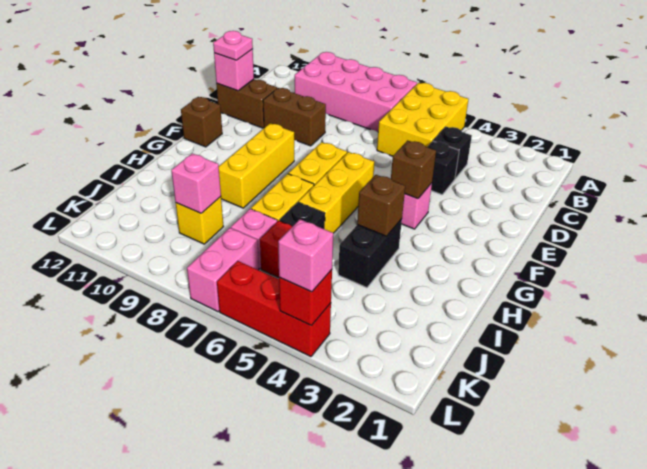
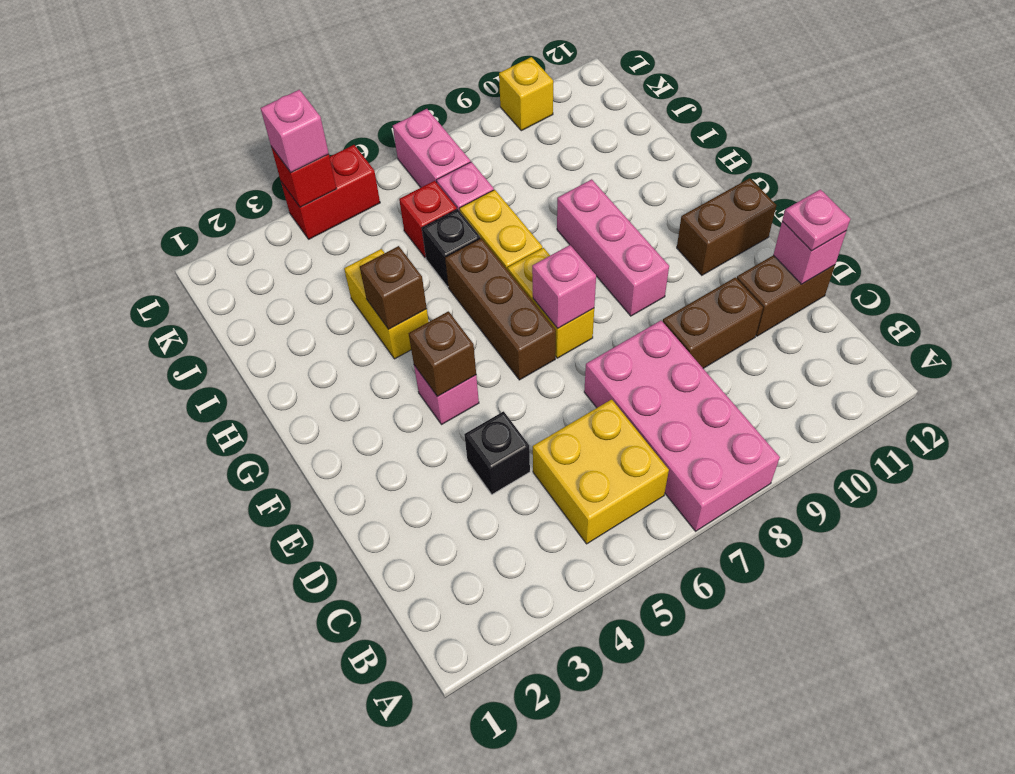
yellow brick A5:C6 level 1 -> yellow brick B5:C6 level 1
pink brick A7:B10 level 1 -> pink brick A7:D8 level 1
black brick C4 level 1 -> none
yellow brick F6:H6 level 1 -> brown brick F6:H6 level 1
yellow brick F9:H9 level 1 -> pink brick F9:H9 level 1
brown brick F12 level 1 -> brown brick F11:F12 level 1
black brick H4:I4 level 1 -> yellow brick H4:I4 level 1
yellow brick J9 level 1 -> yellow brick L10 level 1
pink brick J9 level 2 -> pink brick F7 level 2
red brick L4:L6 level 1 -> red brick L4:L5 level 1

